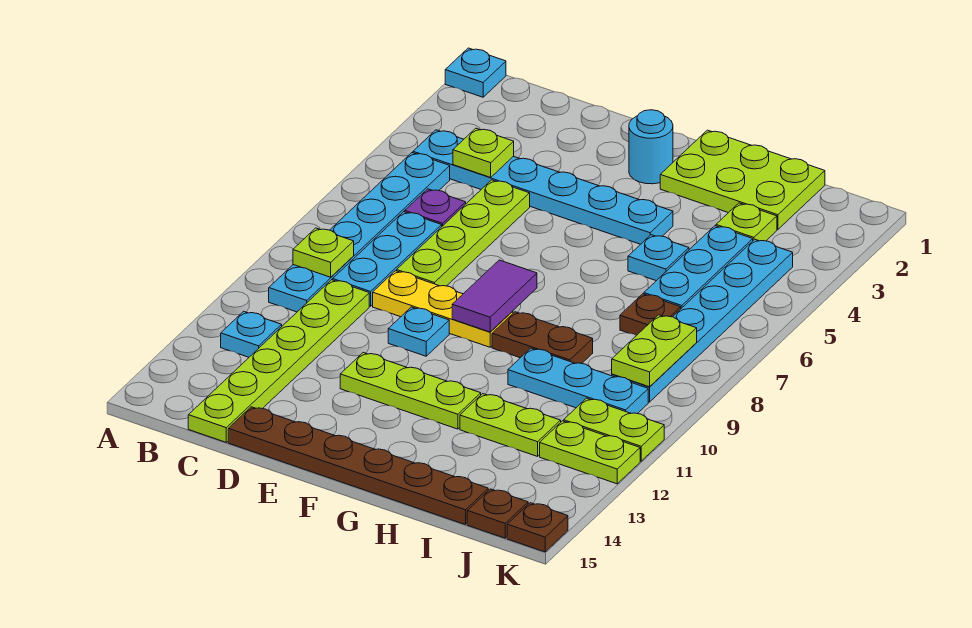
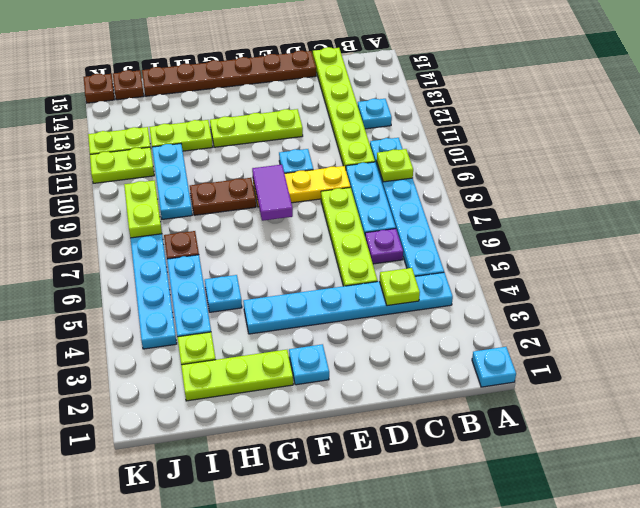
cyan round brick F2 level 1 -> cyan plate F2 level 1
lime plate G1:I2 level 1 -> lime plate G2:I2 level 1
cyan plate H10:J10 level 1 -> cyan plate I9:I11 level 1

